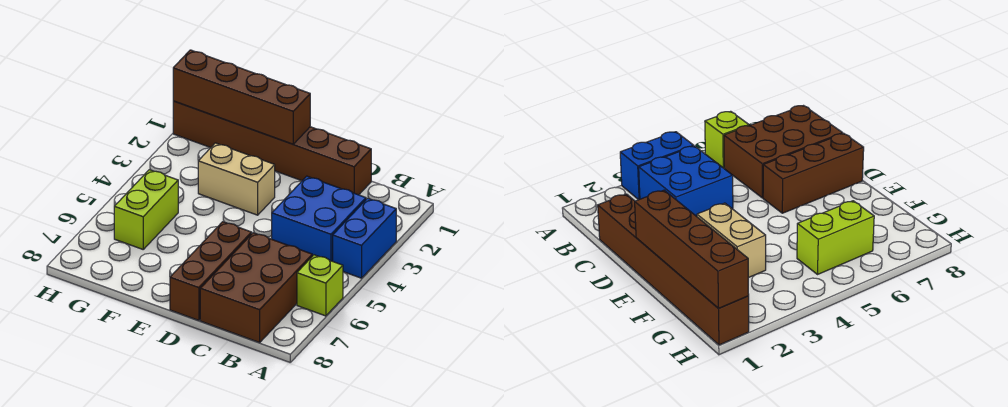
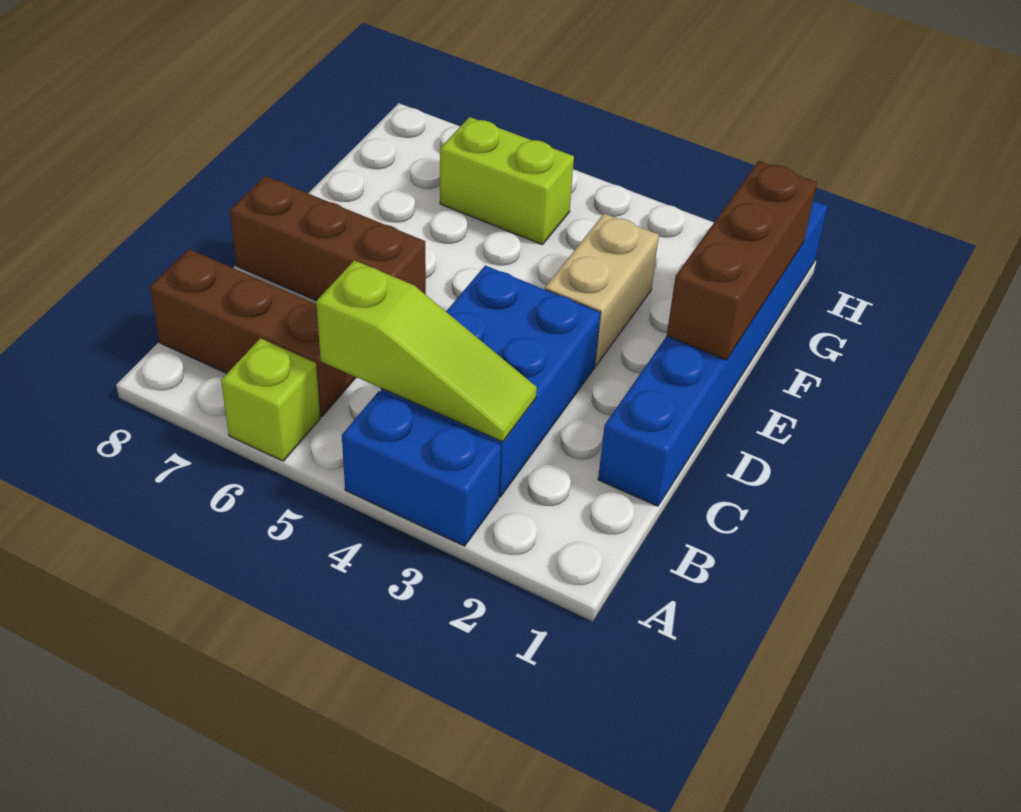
blue brick B3:C4 level 1 -> blue brick B3:D4 level 1
none -> lime slope B3:B5 level 2 top 5
brown brick B6:C8 level 1 -> brown brick B6:B8 level 1
brown brick C1:H1 level 1 -> blue brick C1:H1 level 1
brown brick E1:H1 level 2 -> brown brick E1:G1 level 2

